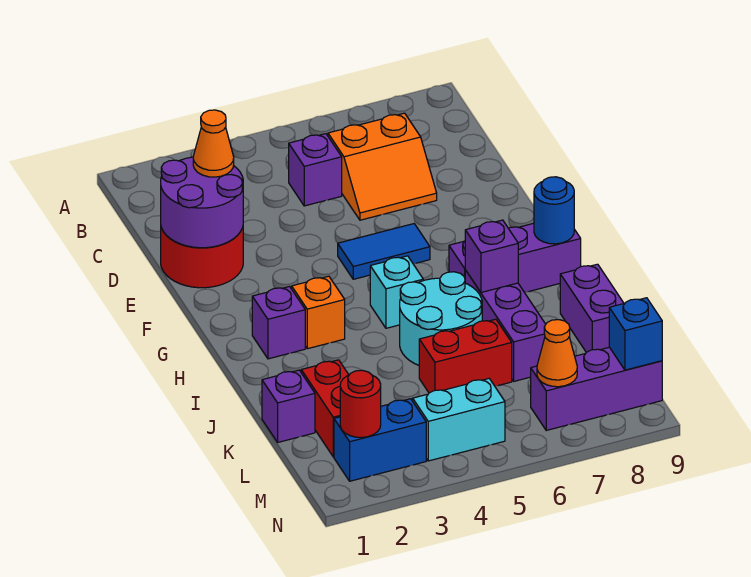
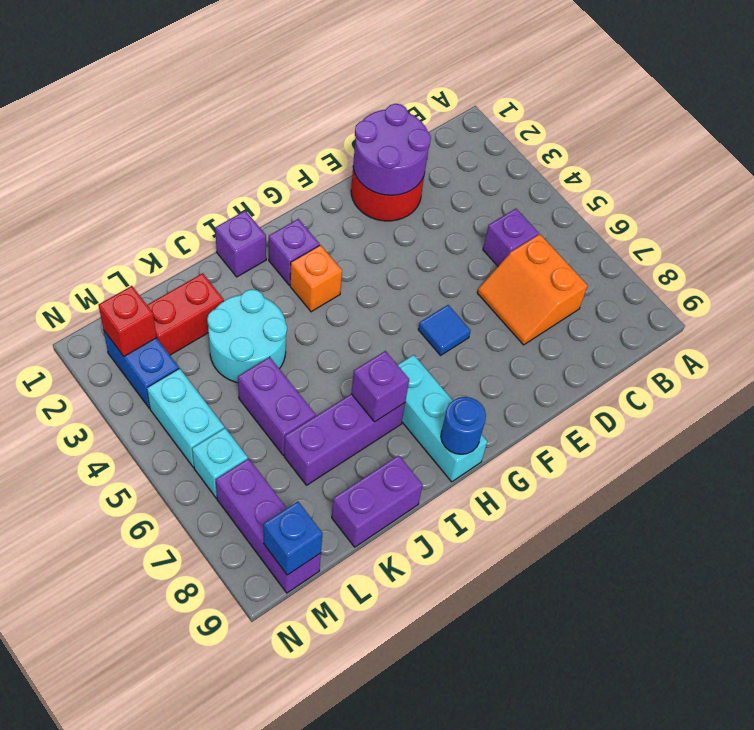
orange cone D2 level 3 -> none
blue tile F5:F6 level 1 -> blue tile F6 level 1
cyan brick H5 level 1 -> cyan brick M6 level 1
purple brick H7:H9 level 1 -> cyan brick H7:H9 level 1
cyan round brick I5:J6 level 1 -> cyan round brick J3:K4 level 1
purple brick K1 level 1 -> purple brick I1 level 1
red brick K5:K6 level 1 -> purple brick K5:K6 level 1
red round brick M2 level 2 -> red brick M2 level 2
orange cone M7 level 2 -> none

